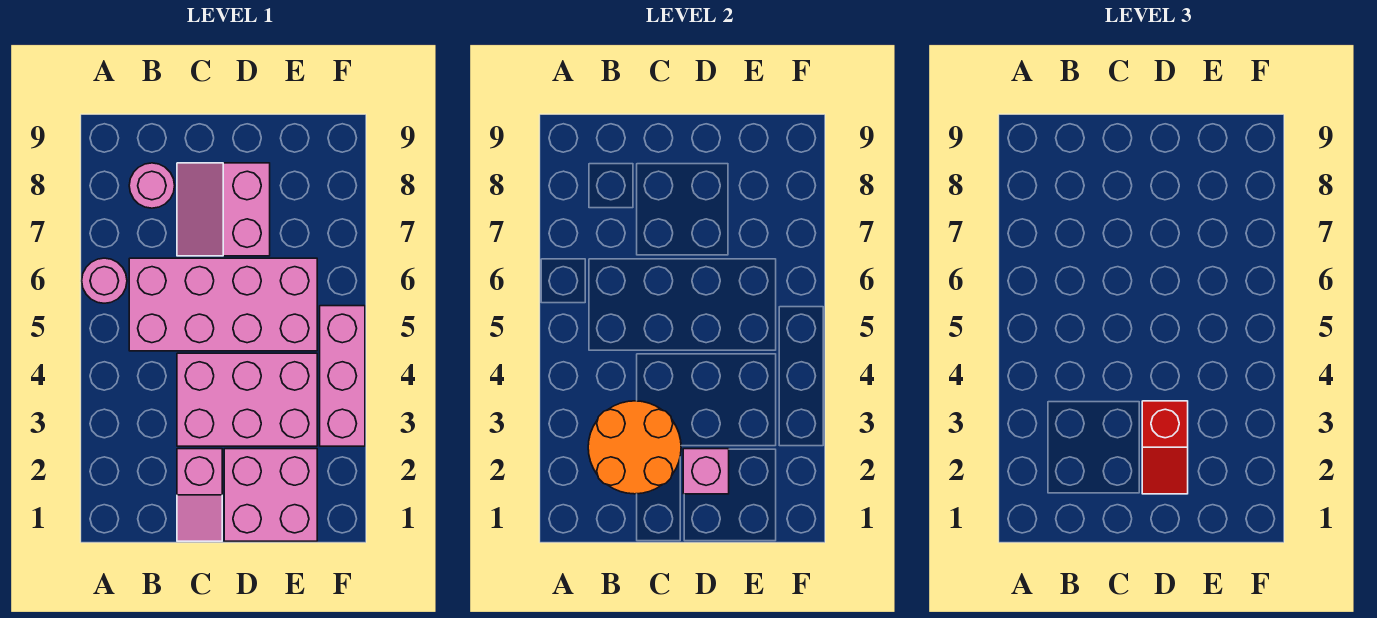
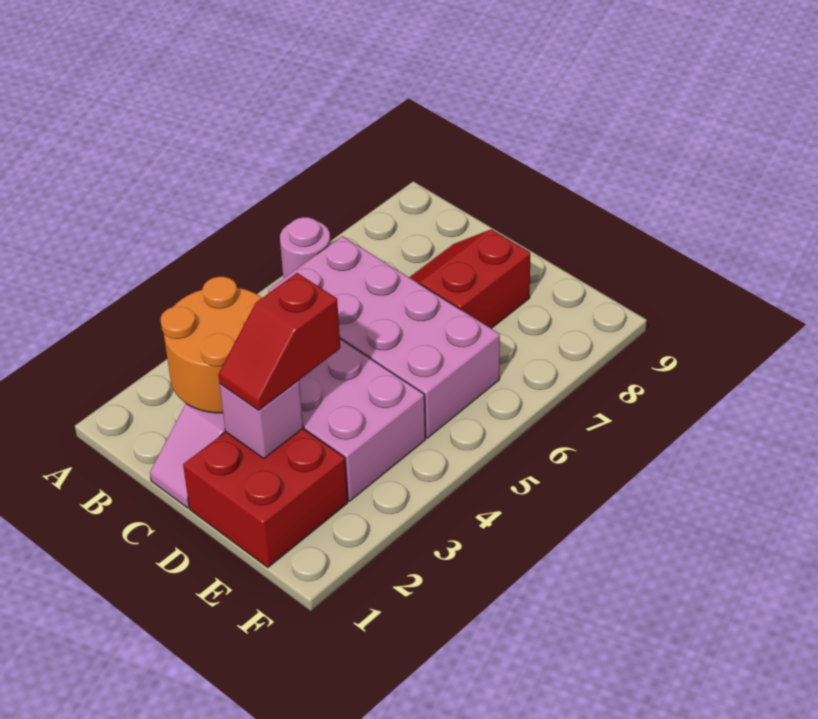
pink round brick B8 level 1 -> none
pink slope C7:D8 level 1 top D -> red slope C7:D8 level 1 top D
pink brick D1:E2 level 1 -> red brick D1:E2 level 1
pink brick F3:F5 level 1 -> none

